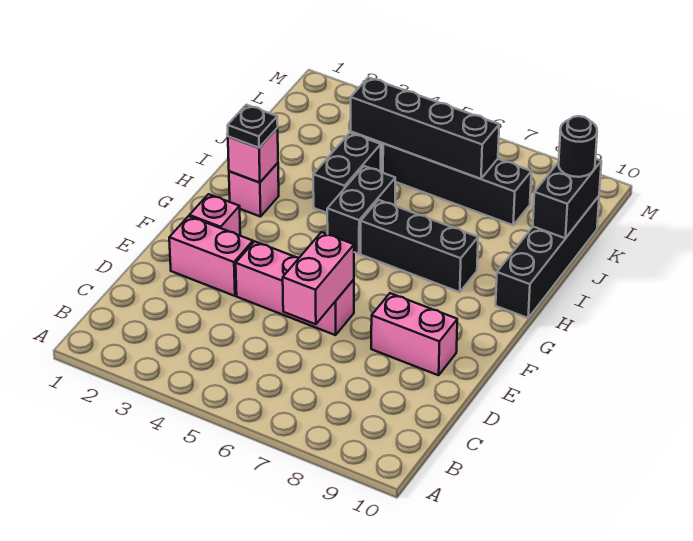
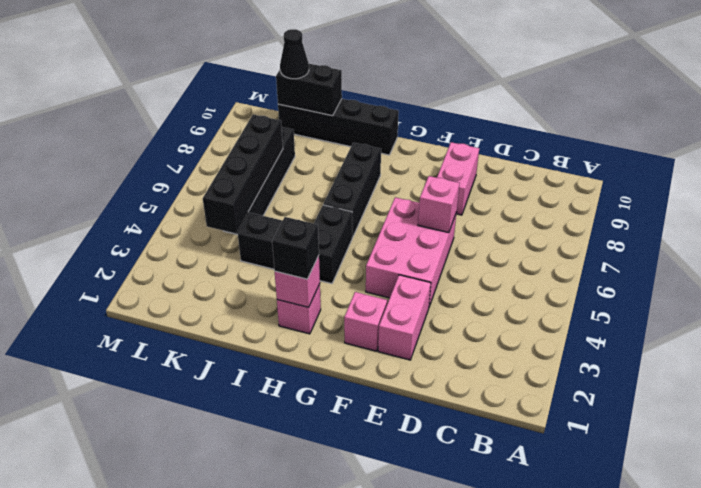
pink brick D6:E6 level 2 -> pink brick E6 level 2
pink brick E4:E6 level 1 -> pink brick E4:F6 level 1
black plate H2 level 3 -> black brick H2 level 3
black brick H5:I5 level 1 -> black brick H4:H5 level 1
black round brick K10 level 3 -> black cone K10 level 3

